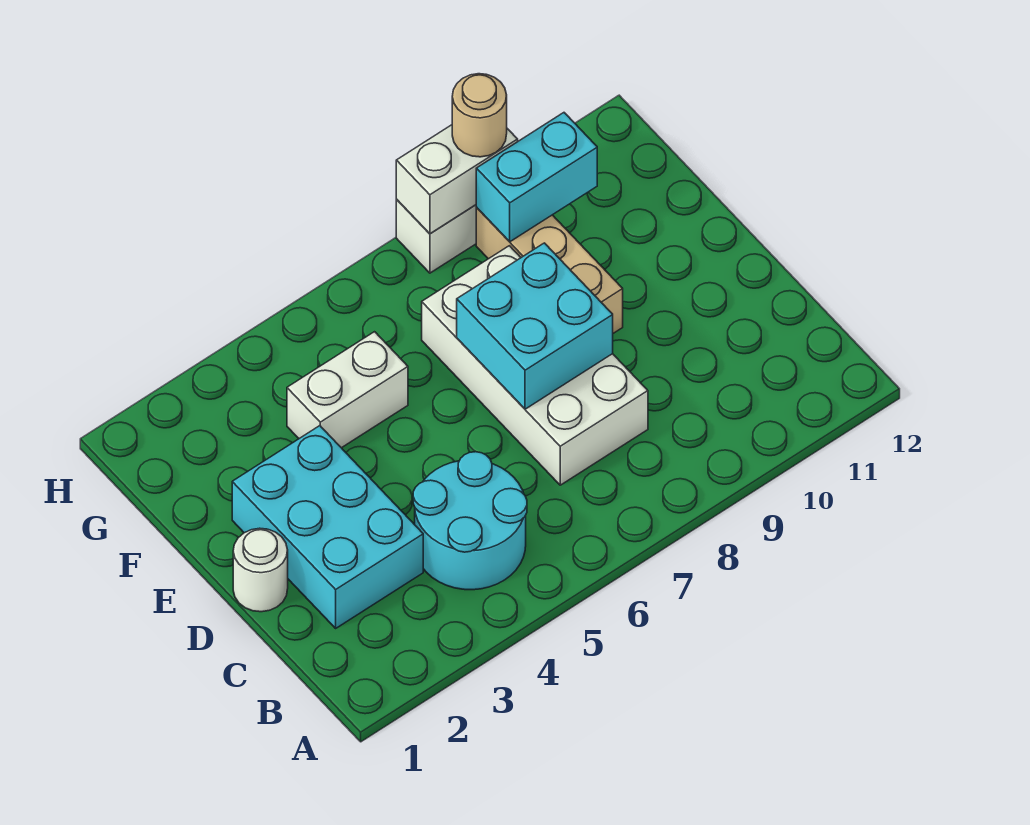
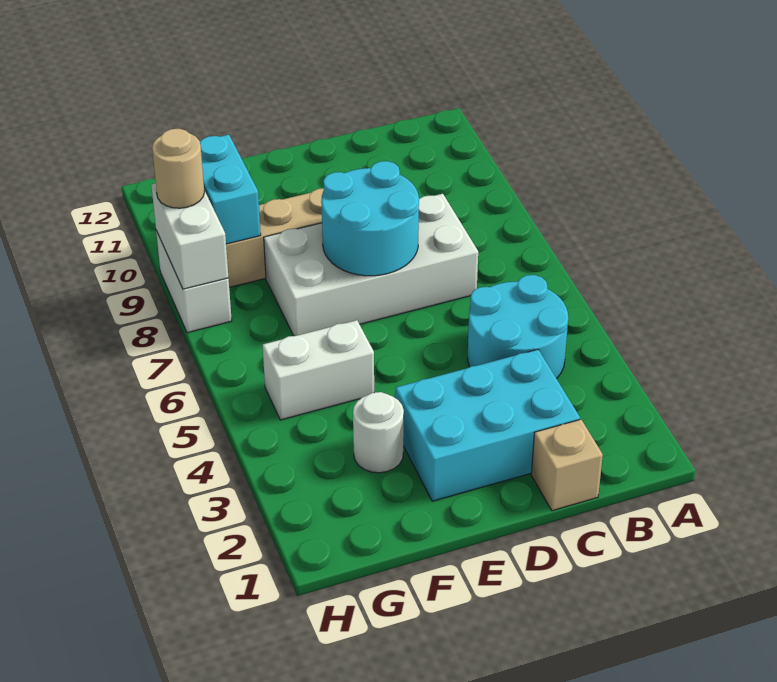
none -> tan brick C1 level 1
white round brick D1 level 1 -> white round brick F3 level 1
cyan brick D7:E8 level 2 -> cyan round brick D7:E8 level 2
white brick F4:F5 level 1 -> white brick F5:G5 level 1

